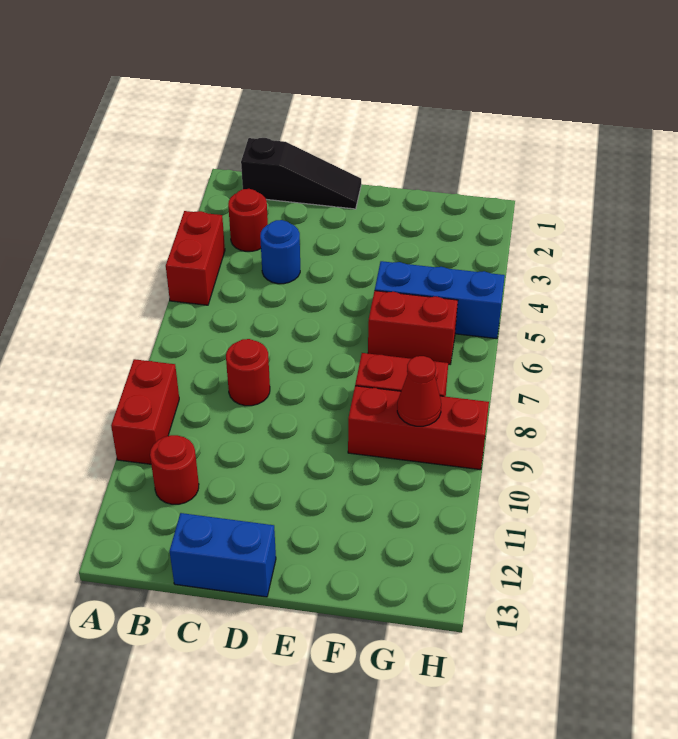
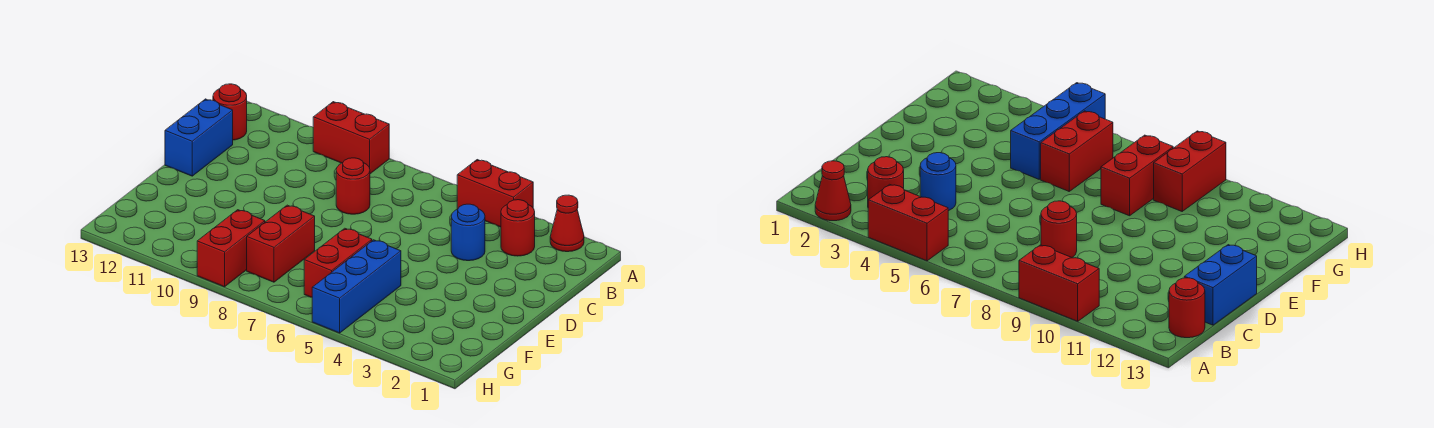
black slope B1:D1 level 1 top B -> none
red round brick B11 level 1 -> red round brick B13 level 1
red brick F9:H9 level 1 -> red brick G9:H9 level 1
red cone G9 level 2 -> red cone A2 level 1

